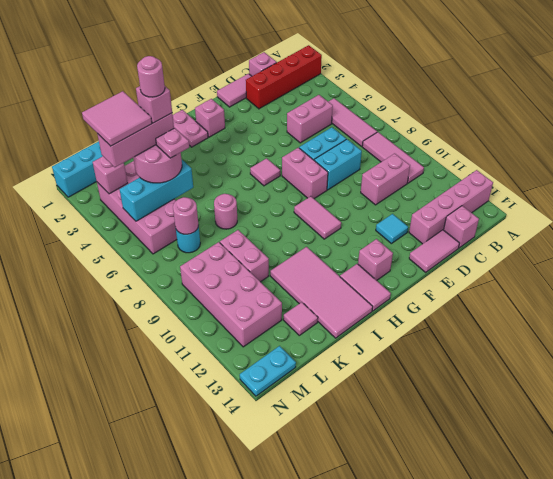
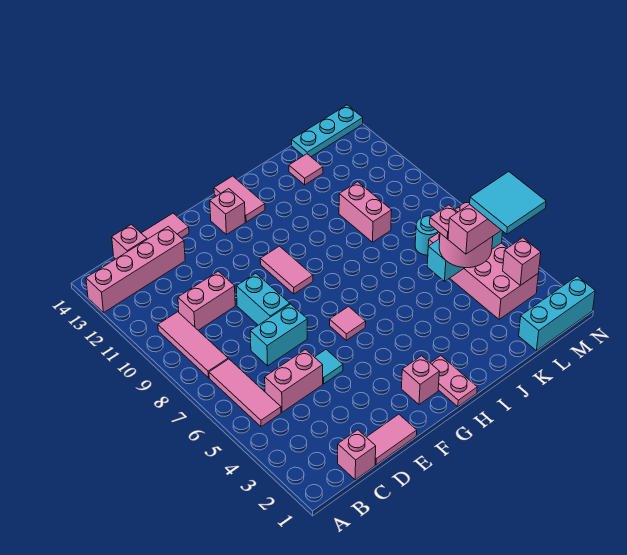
red brick A2:D2 level 1 -> none
cyan brick D8:E8 level 1 -> cyan brick E8:E9 level 1
cyan tile E12 level 1 -> cyan tile E5 level 1
pink brick F7:F8 level 1 -> none
pink tile I11:J14 level 1 -> none
pink round brick J7 level 1 -> none
pink brick K4 level 5 -> none
pink round brick K4 level 6 -> none
pink tile L3:M4 level 5 -> cyan tile L3:M4 level 5
pink round brick L7 level 2 -> none
pink brick L9:M12 level 1 -> none
cyan plate M14:N14 level 1 -> cyan plate L14:N14 level 1

